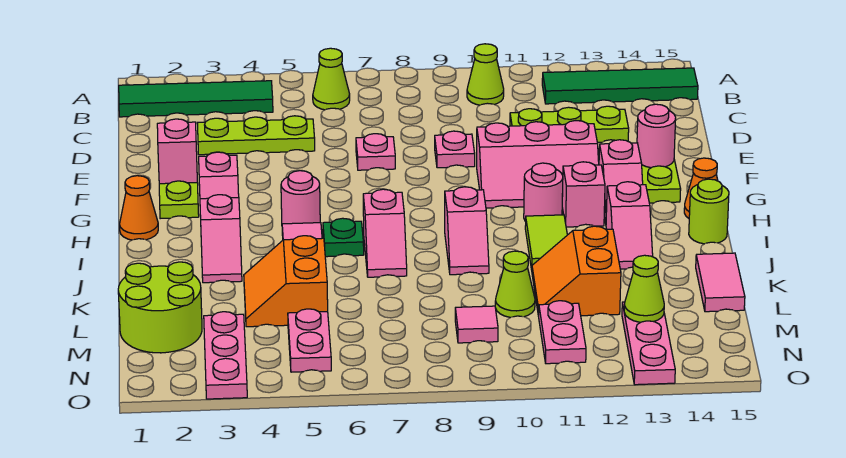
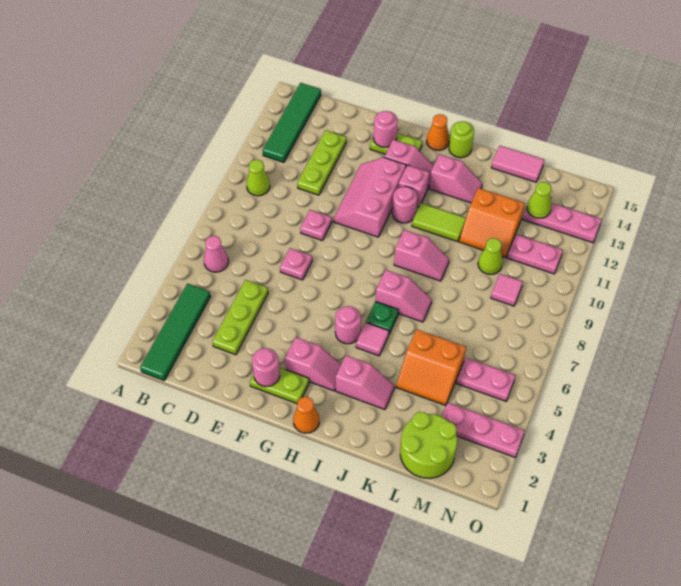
lime cone B6 level 1 -> pink cone B6 level 1
pink brick F2 level 2 -> pink round brick F2 level 2
pink slope F10:G12 level 1 top F -> pink slope F10:G12 level 1 top G

